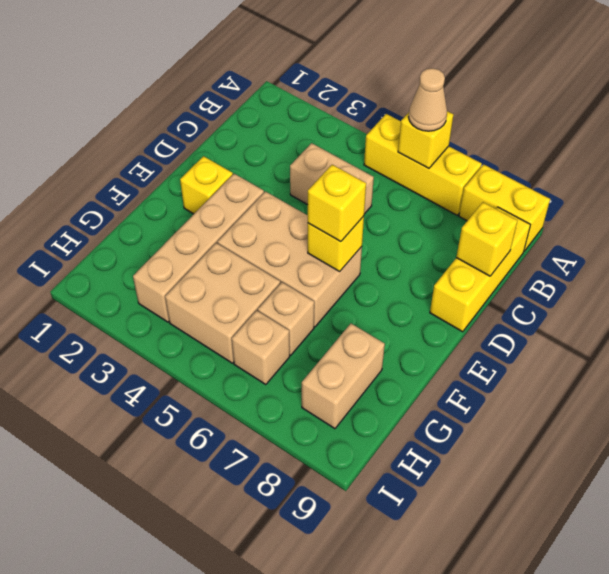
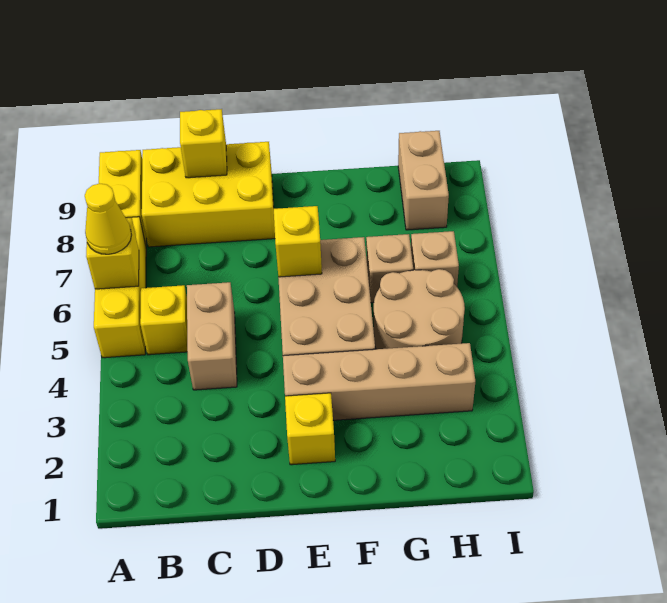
tan cone A6 level 3 -> yellow cone A6 level 3
yellow brick B9:D9 level 1 -> yellow brick B8:D9 level 1
yellow brick E6 level 3 -> yellow brick B5 level 1
tan brick G4:H5 level 1 -> tan round brick G4:H5 level 1
tan brick G8:H8 level 1 -> tan brick H8:H9 level 1

